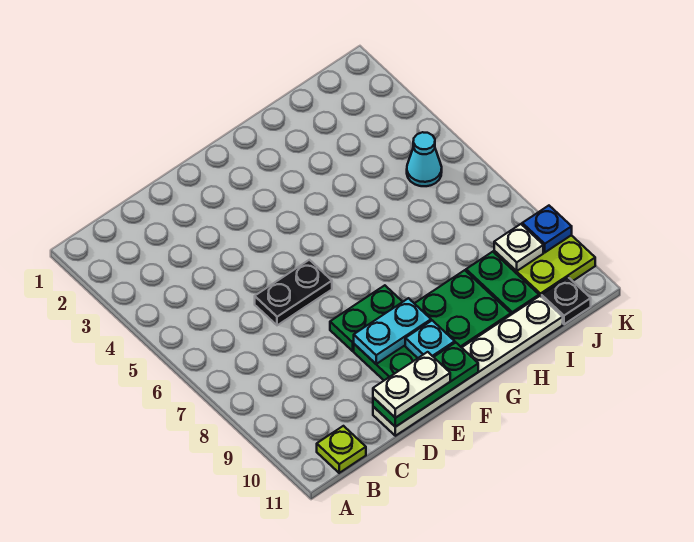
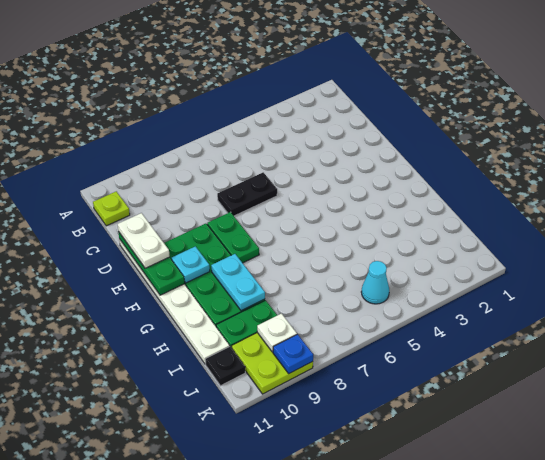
black plate D6:E6 level 1 -> black plate D6:D7 level 1
cyan plate E9:F9 level 2 -> cyan plate G9:H9 level 2

